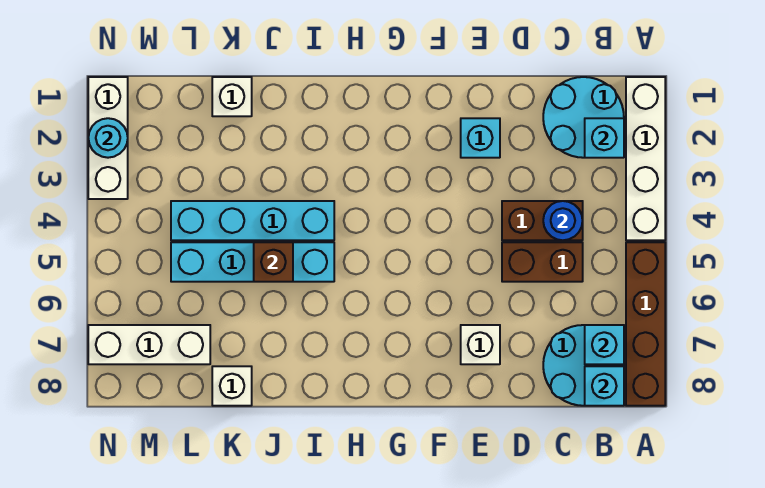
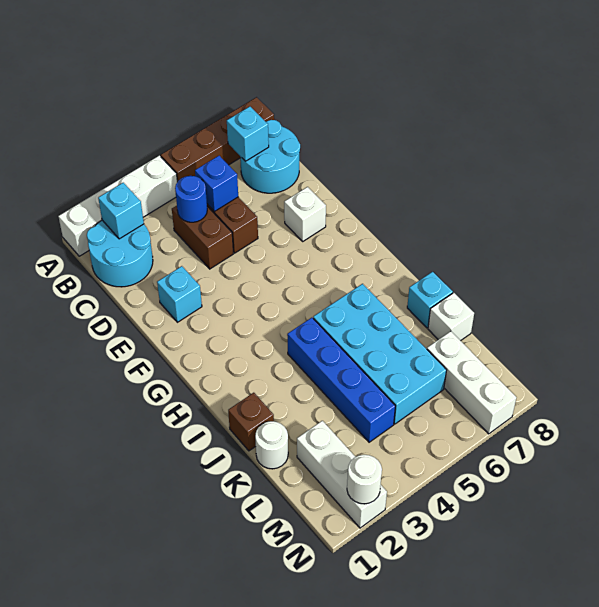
cyan brick B8 level 2 -> cyan brick J8 level 1
none -> blue brick C5 level 2
cyan brick I4:L4 level 1 -> blue brick I4:L4 level 1
cyan brick I5:L5 level 1 -> cyan brick I5:L6 level 1
brown brick J5 level 2 -> brown brick J1 level 1
white brick K1 level 1 -> white round brick K1 level 1
white brick N1:N3 level 1 -> white brick L2:N2 level 1
cyan round brick N2 level 2 -> white round brick N2 level 2

